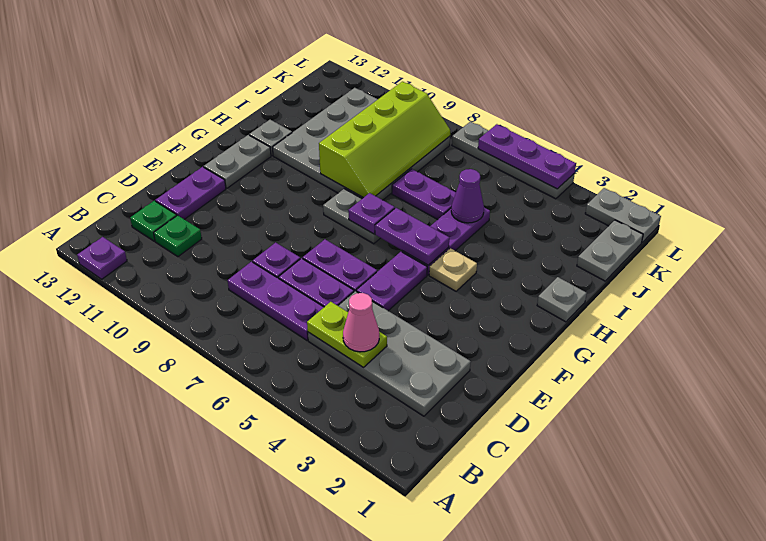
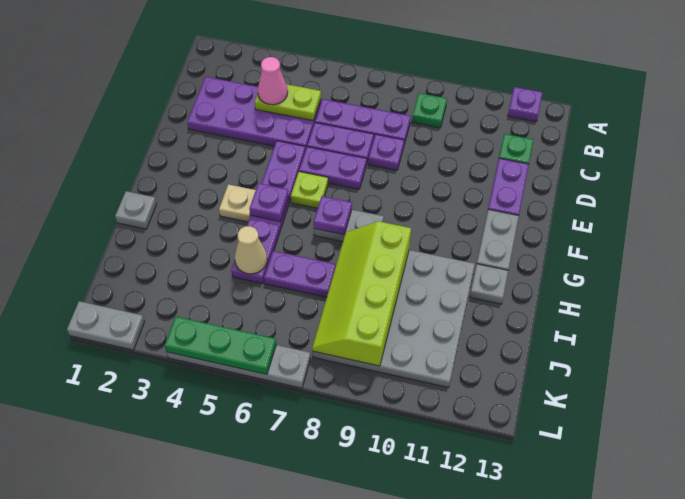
grey plate C2:D5 level 1 -> purple plate C2:D5 level 1
green plate C11 level 1 -> green plate B9 level 1
none -> lime plate F6 level 1
purple plate G5:G6 level 2 -> purple plate G5 level 2
purple cone I5 level 2 -> tan cone I5 level 2
grey plate J1:K1 level 1 -> none
purple plate L4:L6 level 2 -> green plate L4:L6 level 2

